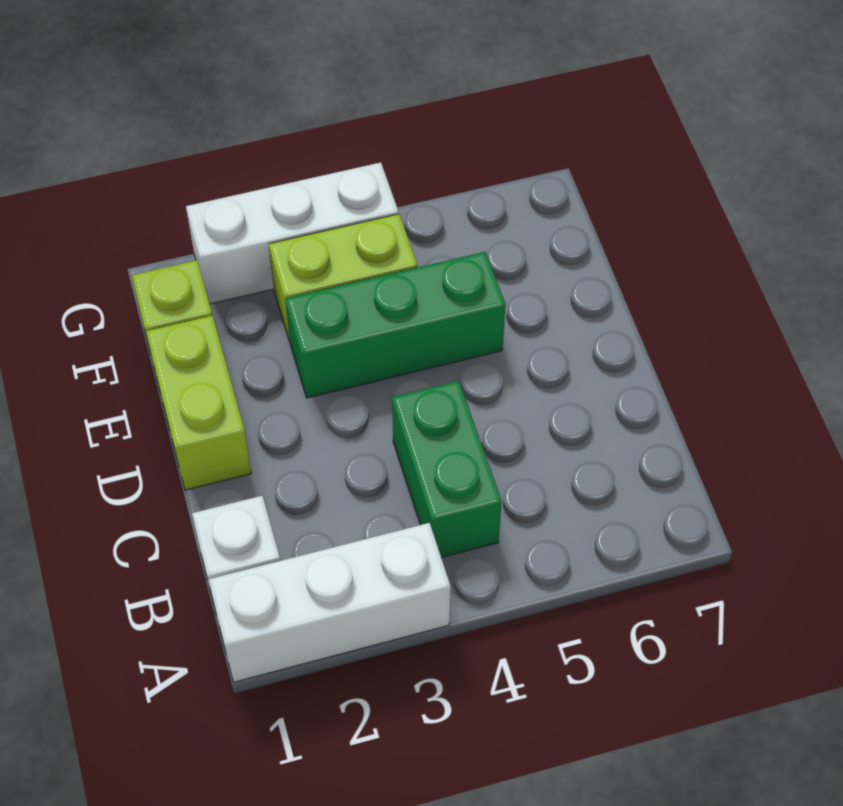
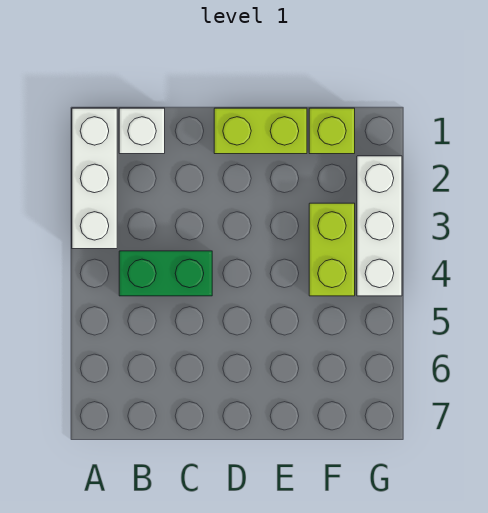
green brick E3:E5 level 1 -> none

